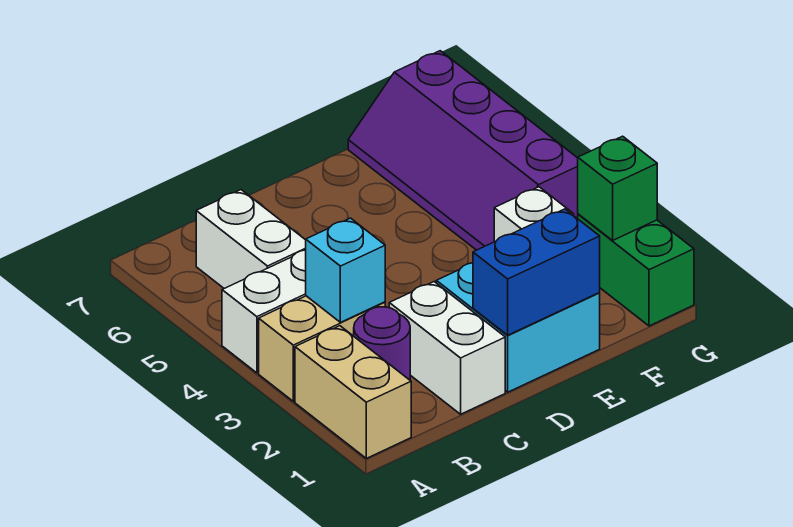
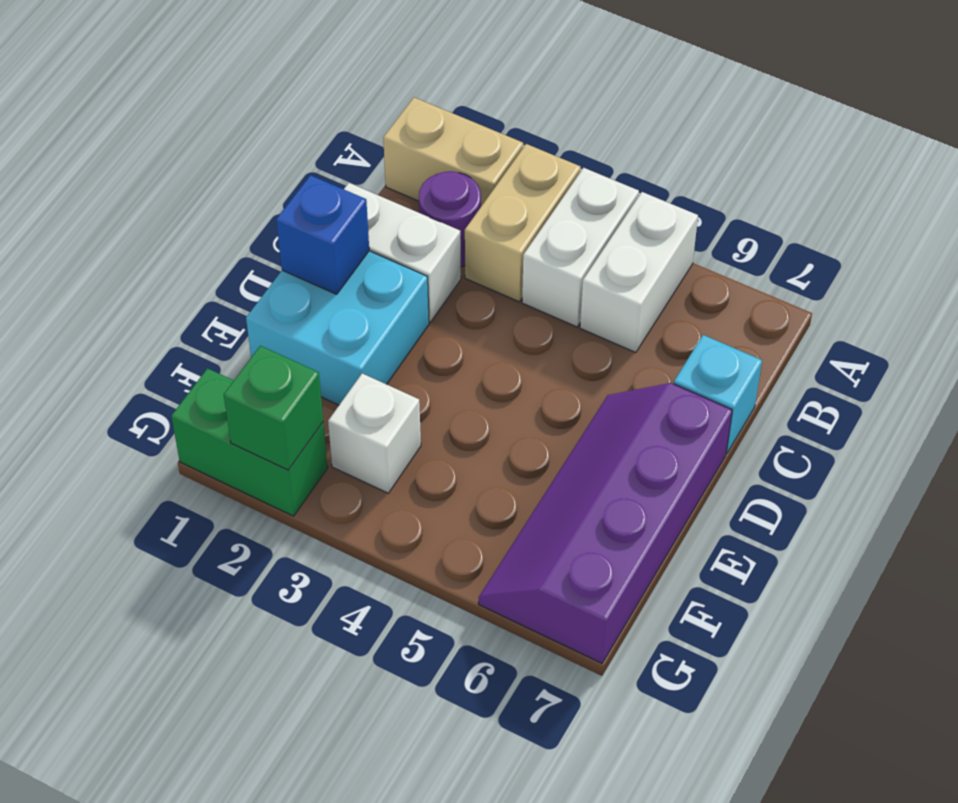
cyan brick B3 level 2 -> cyan brick C7 level 1
white brick B5:B6 level 1 -> white brick A5:B5 level 1
blue brick D1:E1 level 2 -> blue brick D1 level 2
purple slope F4:G7 level 1 top G -> purple slope D6:G7 level 1 top 7

